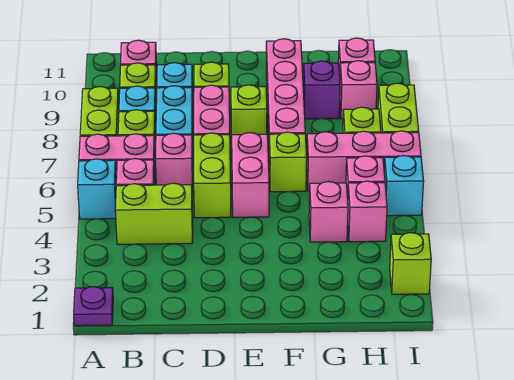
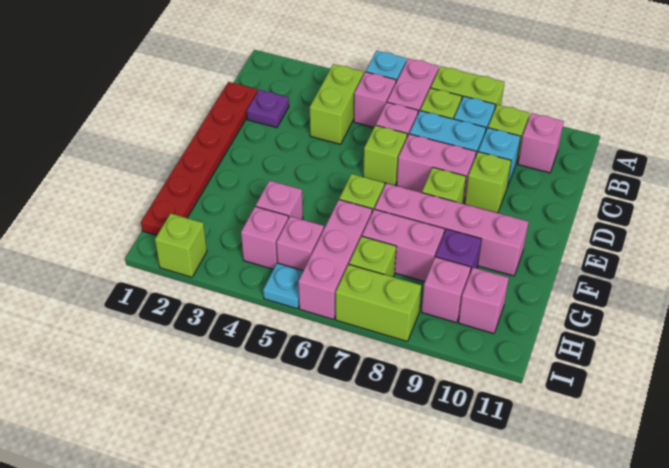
purple plate A1 level 1 -> purple plate C2 level 1
none -> red plate C1:H1 level 1
lime brick D5:D6 level 1 -> lime brick D6 level 1
pink brick E5:E6 level 1 -> pink brick G7:G8 level 1
cyan brick I5 level 1 -> cyan plate I5 level 1

